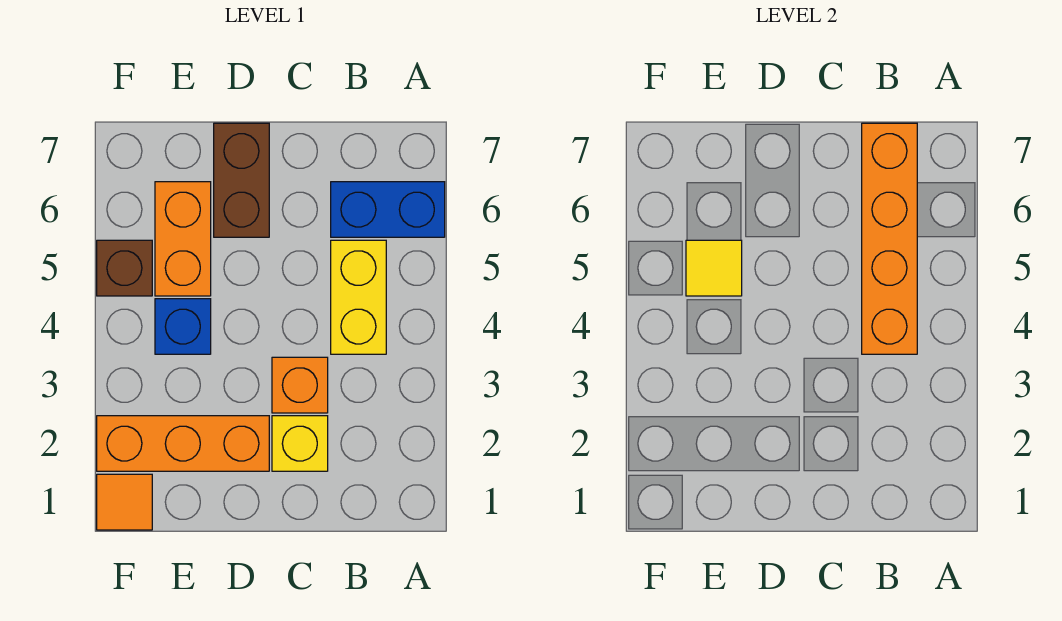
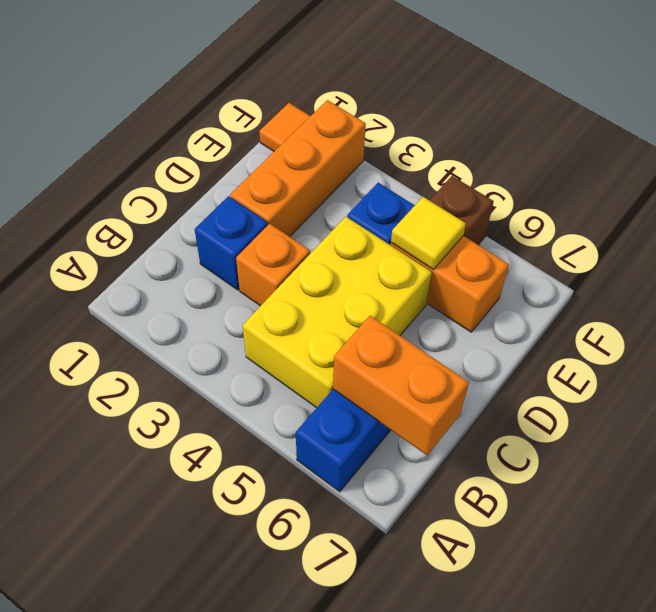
yellow brick B4:B5 level 1 -> yellow brick B4:D5 level 1
orange brick B4:B7 level 2 -> orange brick B6:B7 level 2
yellow brick C2 level 1 -> blue brick C2 level 1
brown brick D6:D7 level 1 -> none

